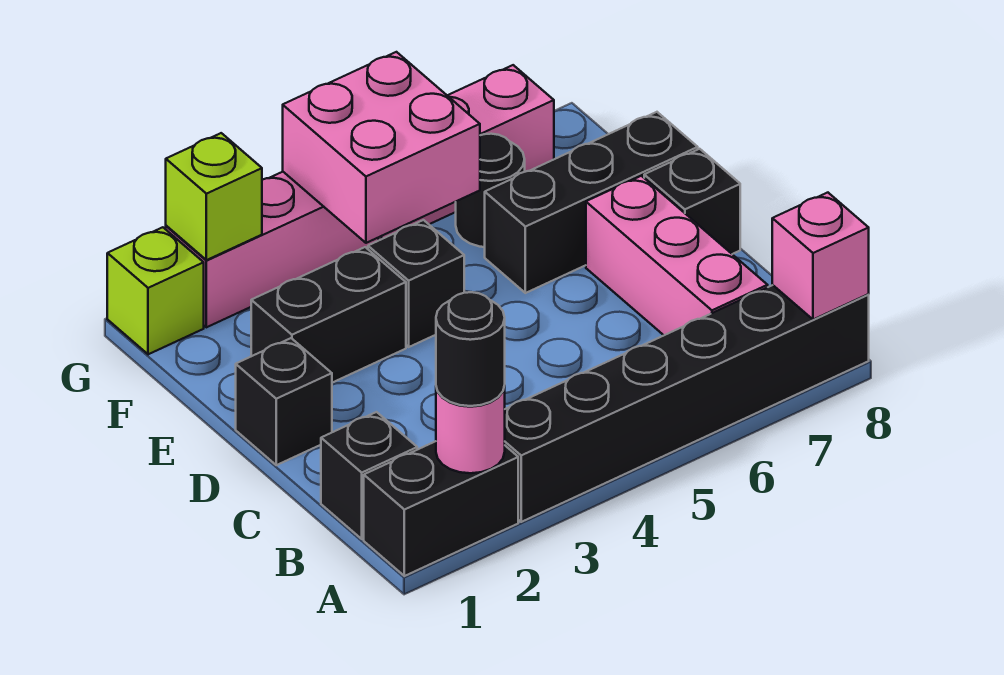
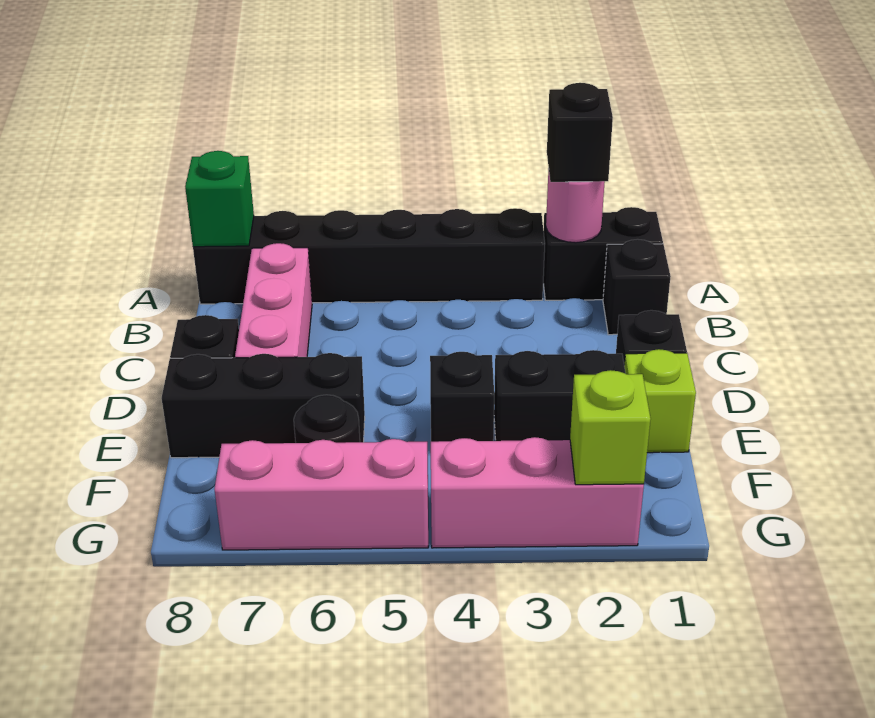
black round brick A2 level 3 -> black brick A2 level 3
pink brick A8 level 2 -> green brick A8 level 2
pink brick F4:G5 level 2 -> none
lime brick G1 level 1 -> lime brick E1 level 1

